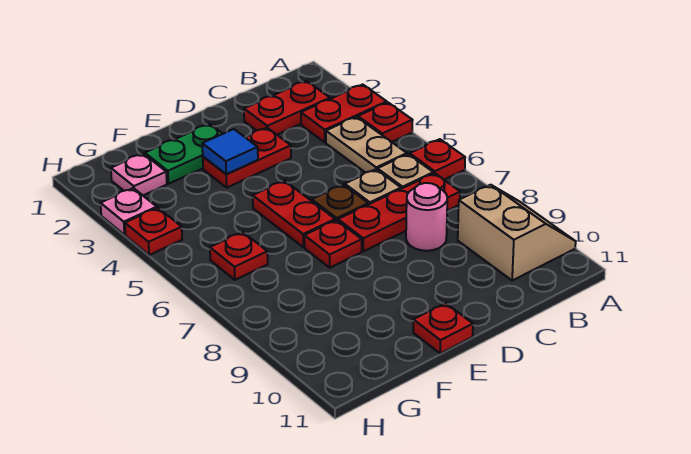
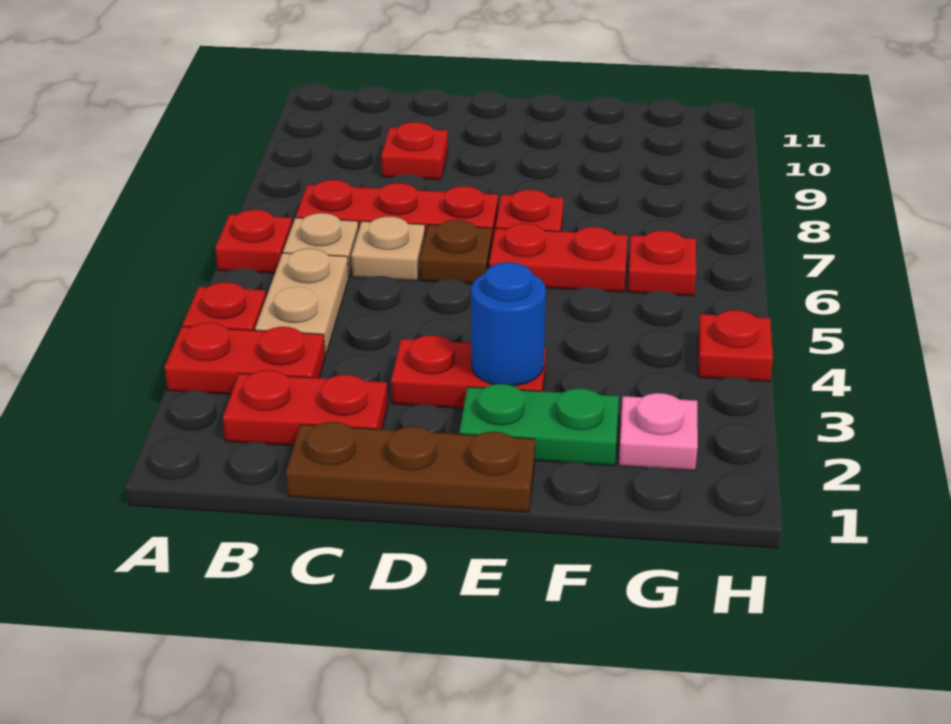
tan slope A9:B10 level 1 top B -> none
none -> brown plate C1:E1 level 1
pink round brick C8 level 1 -> none
blue tile E3 level 2 -> blue round brick E3 level 2
red plate E5:E6 level 1 -> red plate E6:F6 level 1
red plate E11 level 1 -> red plate C9 level 1
pink plate H3 level 1 -> none

